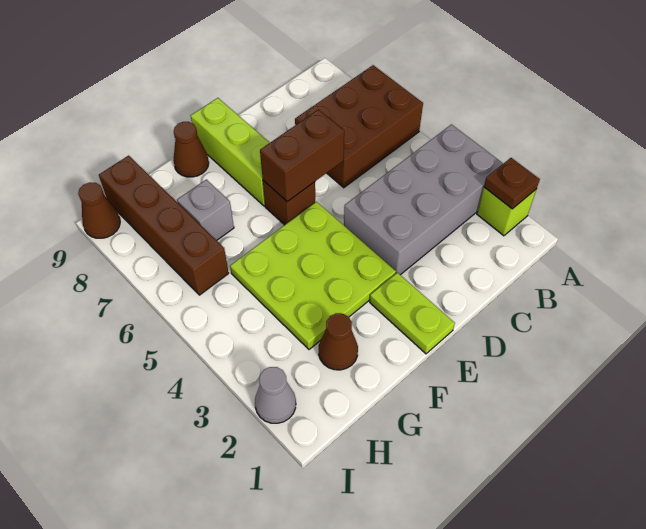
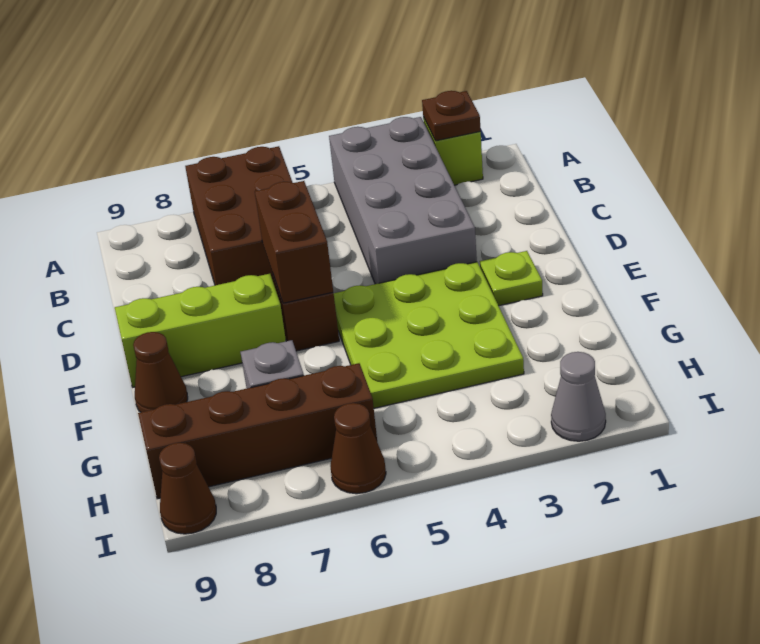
lime plate E1:E2 level 1 -> lime plate E2 level 1
brown cone G2 level 1 -> brown cone I6 level 1

